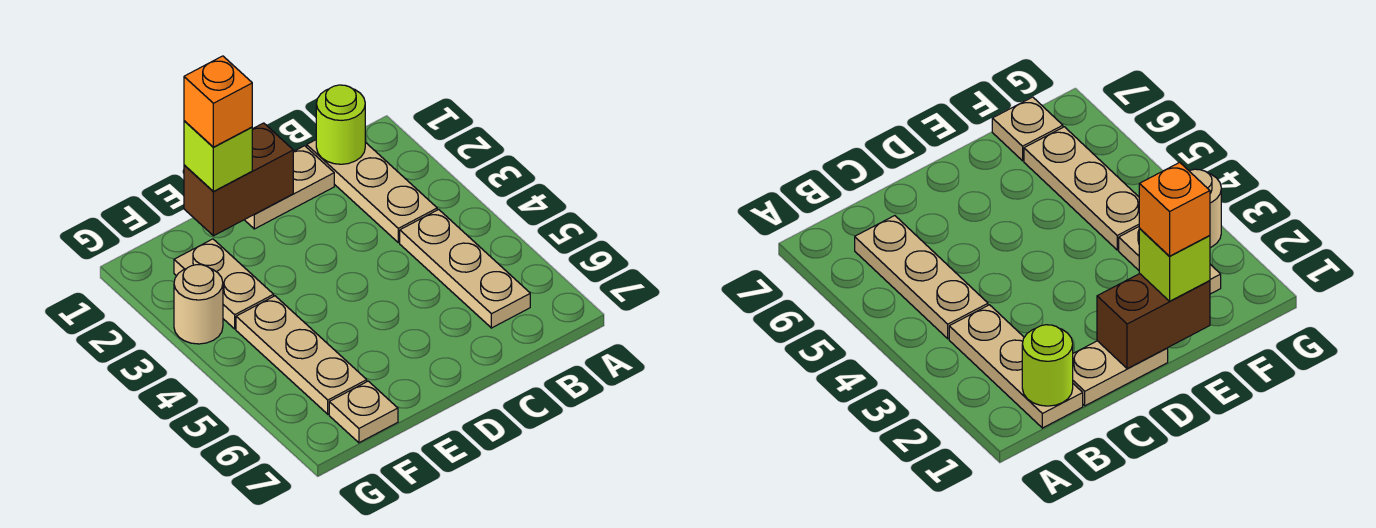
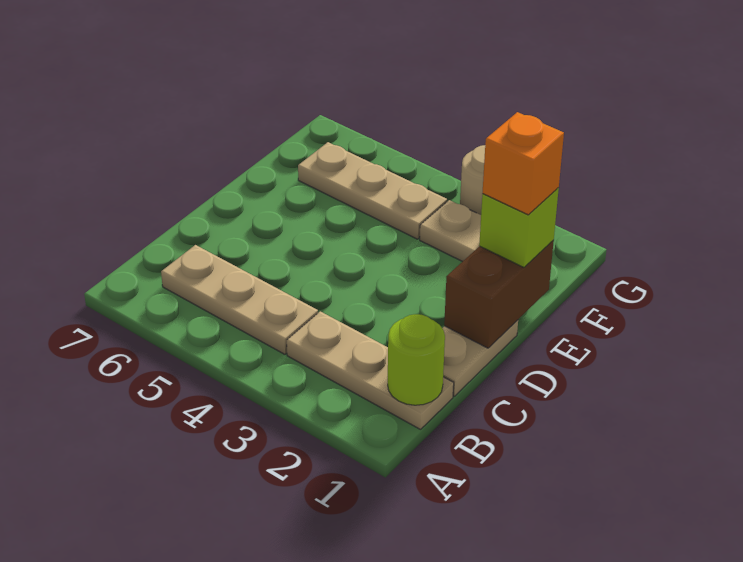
tan plate F7 level 1 -> none

